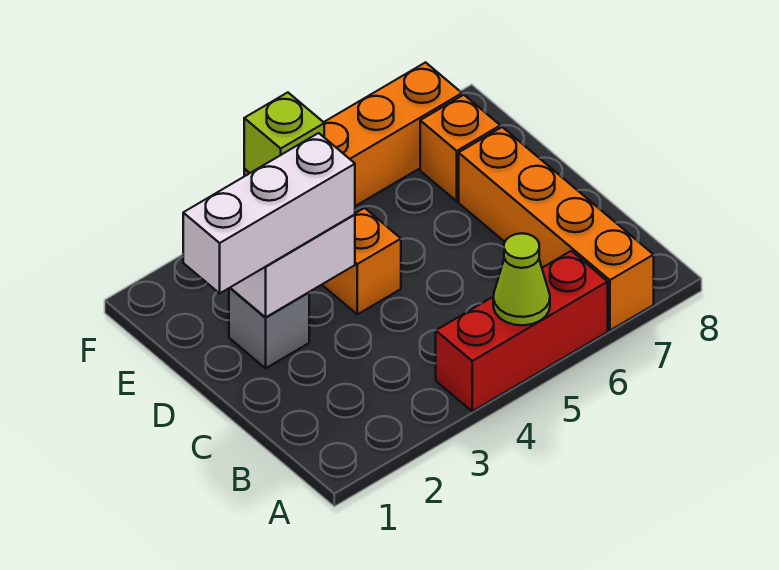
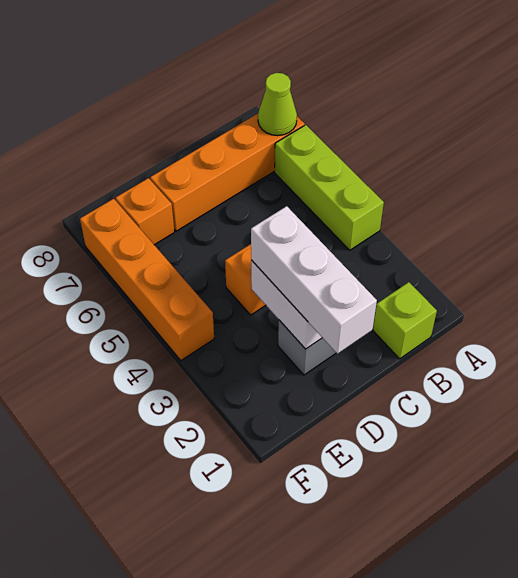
red brick A4:A6 level 1 -> lime brick A4:A6 level 1
lime cone A5 level 2 -> lime cone A7 level 2
lime brick F4 level 2 -> lime brick B1 level 1

